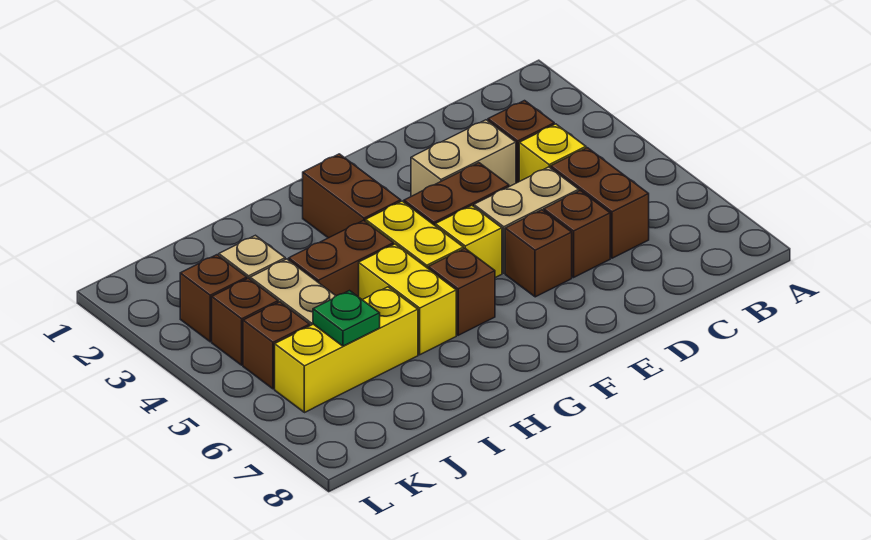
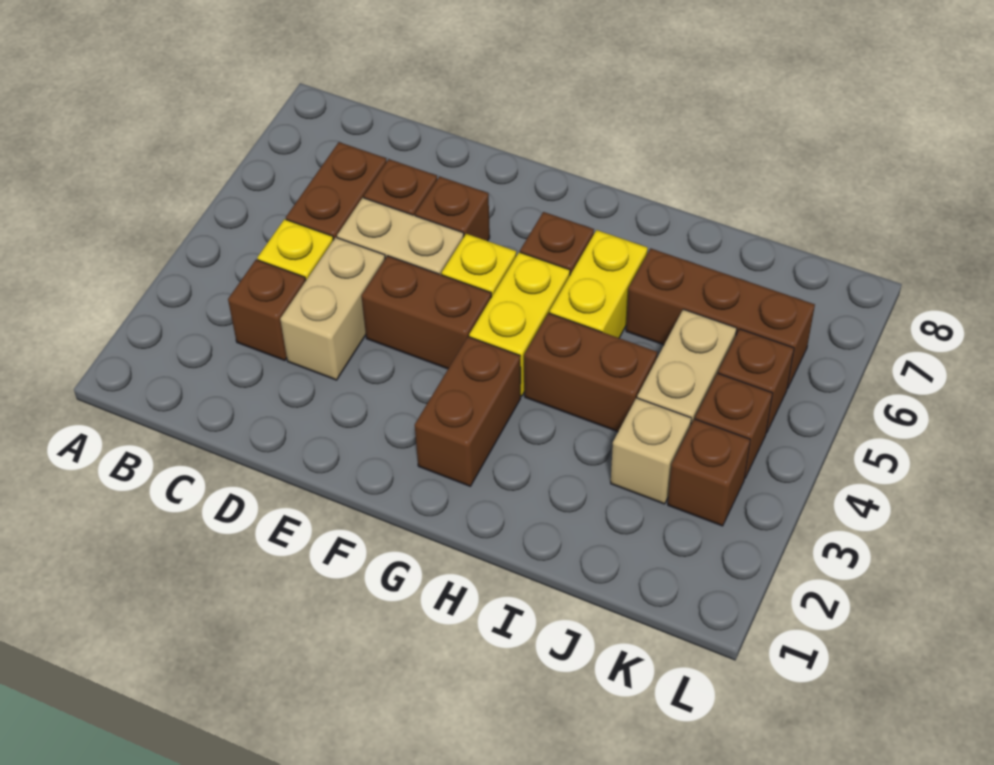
tan brick D3:E3 level 1 -> tan brick D3:D4 level 1
yellow brick I6:K6 level 1 -> brown brick I6:K6 level 1
green plate J6 level 2 -> none

